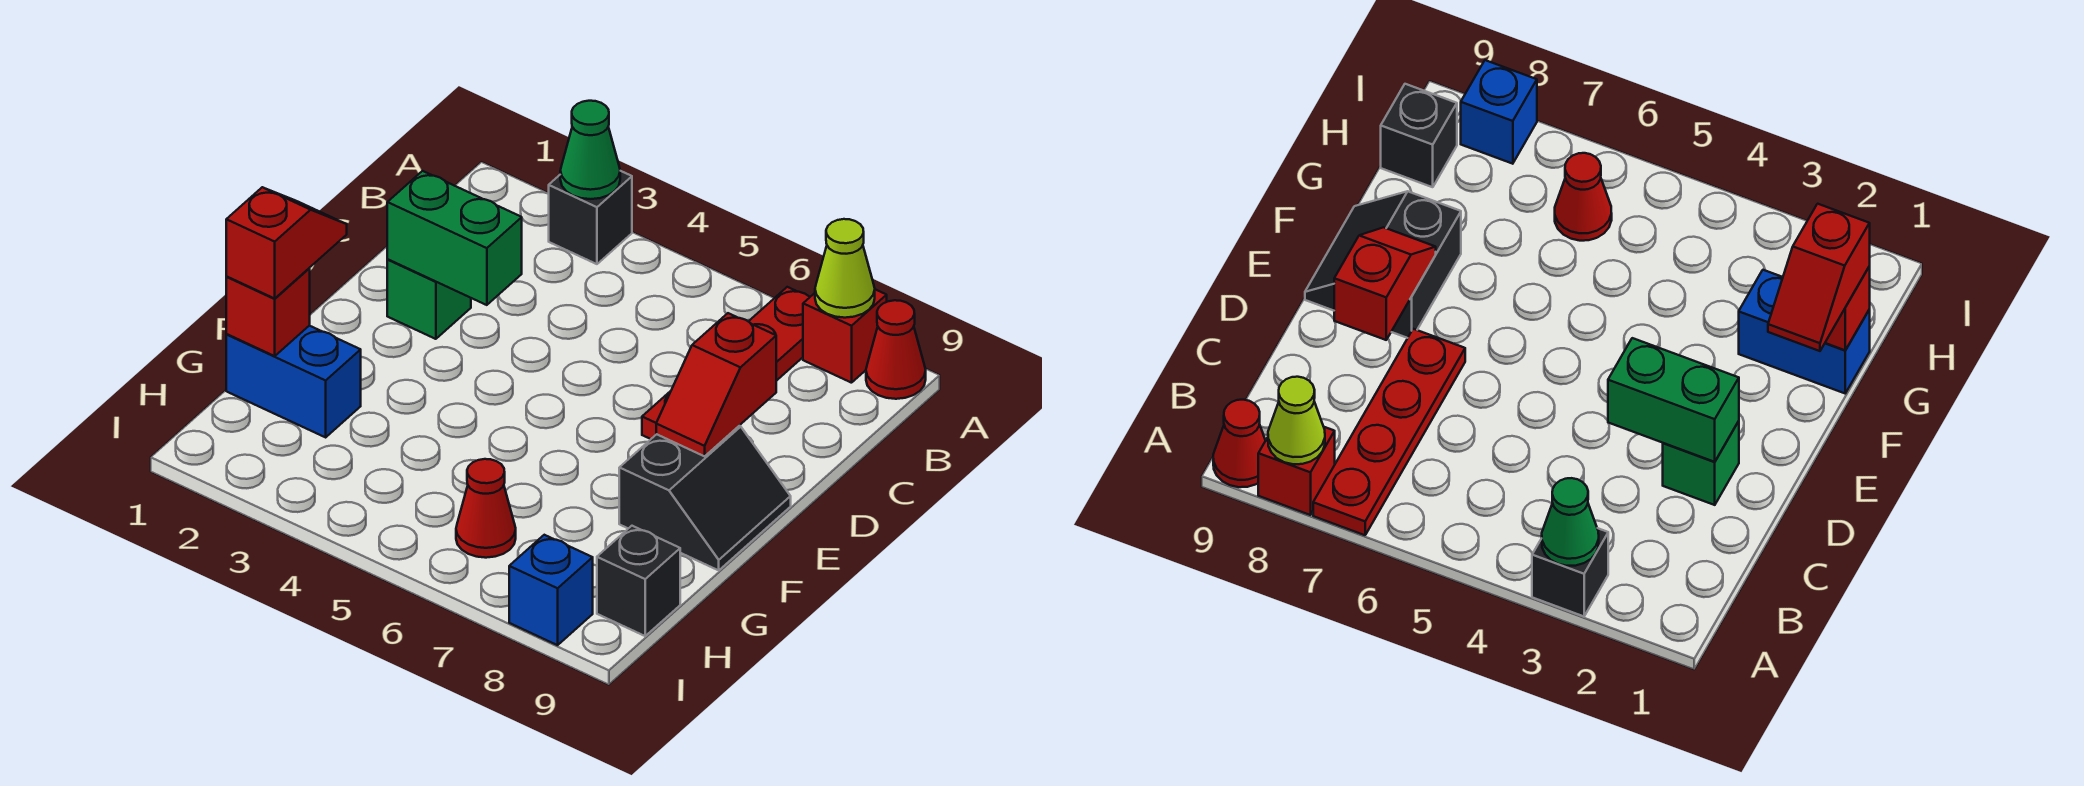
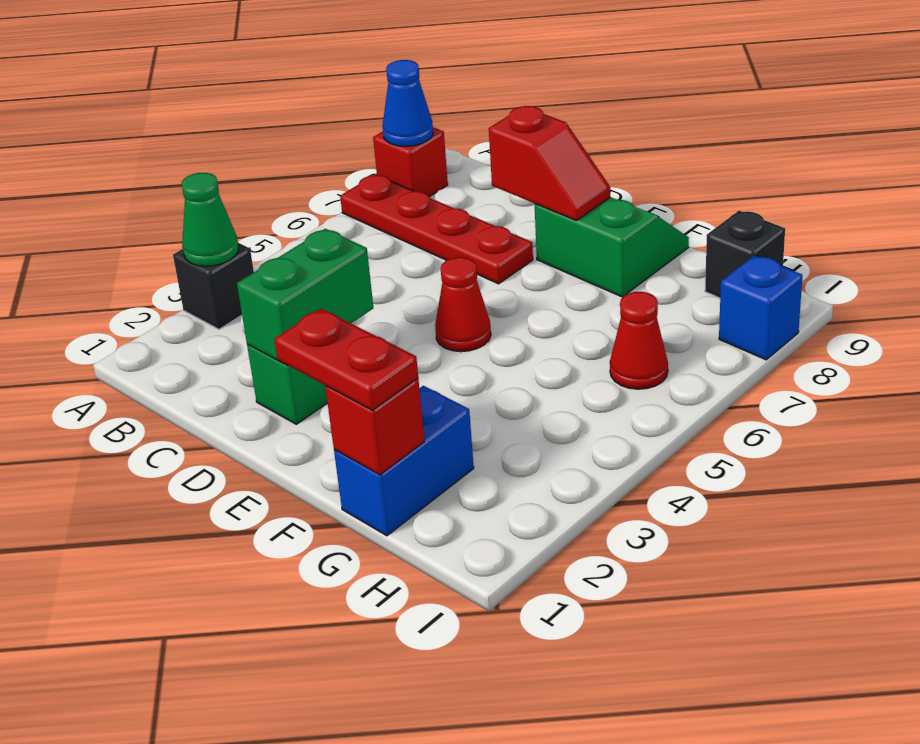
lime cone A8 level 2 -> blue cone A8 level 2
red cone A9 level 1 -> red cone E5 level 1
black slope E8:F9 level 1 top 8 -> green slope E8:F9 level 1 top 8
red slope F1:G1 level 3 top G -> red plate F1:G1 level 3

